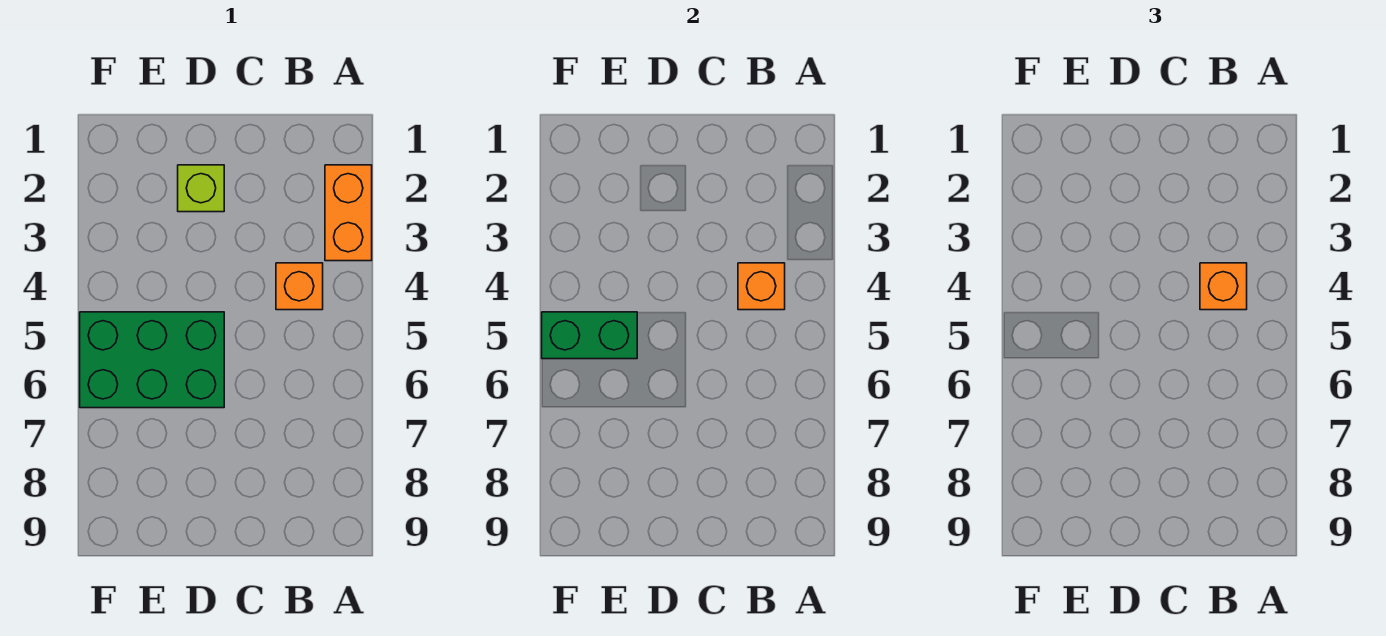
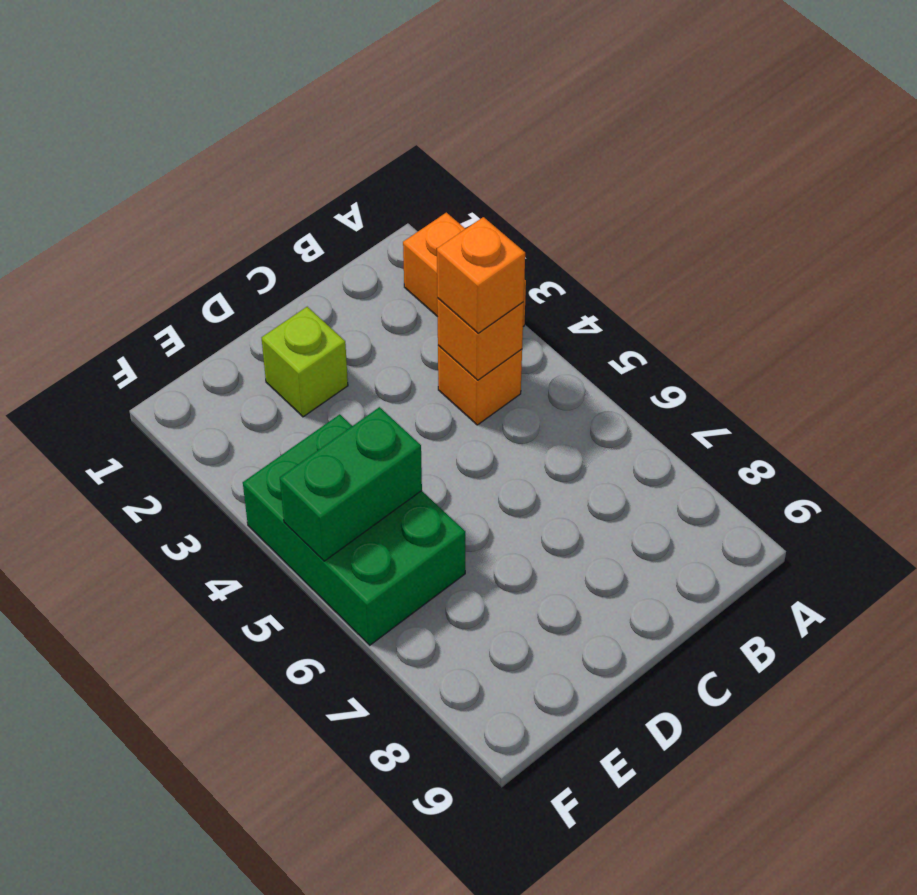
green brick D5:F6 level 1 -> green brick E4:F6 level 1

